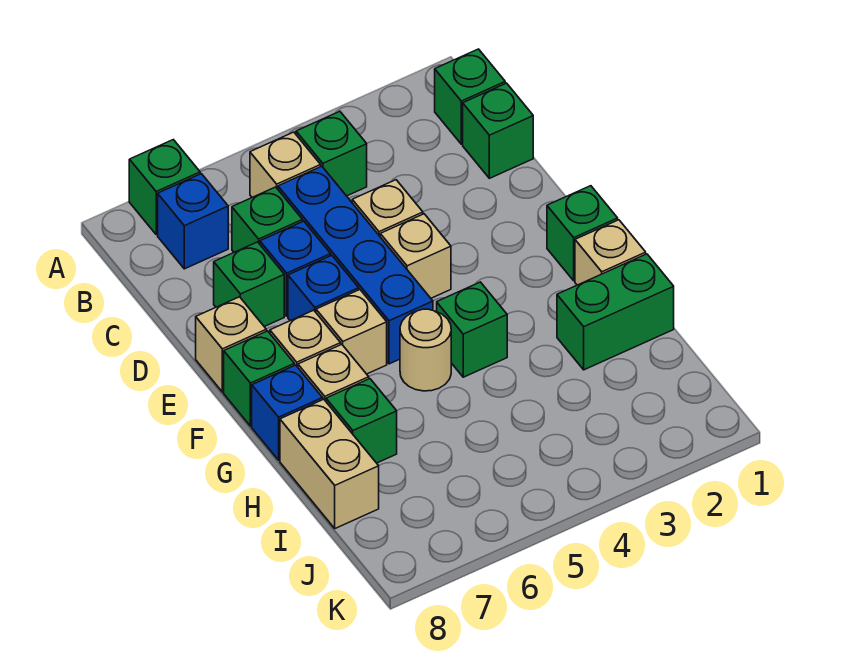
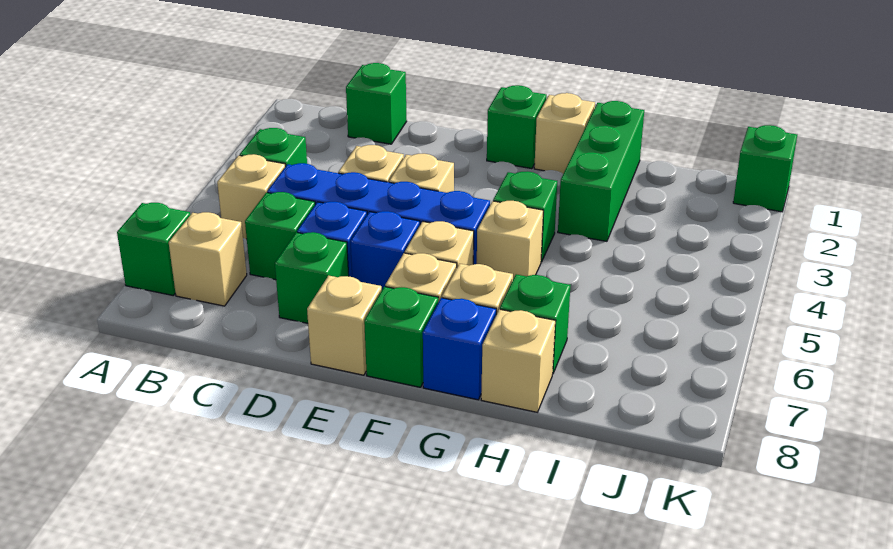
green brick B1 level 1 -> green brick K1 level 1
blue brick B7 level 1 -> tan brick B7 level 1
tan round brick G5 level 1 -> tan brick G5 level 1
green brick H1:H2 level 1 -> green brick H1:H3 level 1
tan brick H8:I8 level 1 -> tan brick H8 level 1

